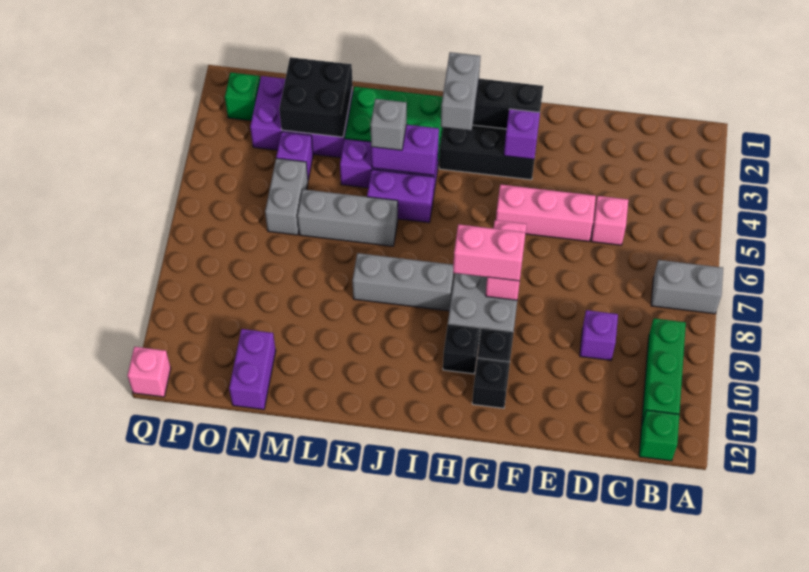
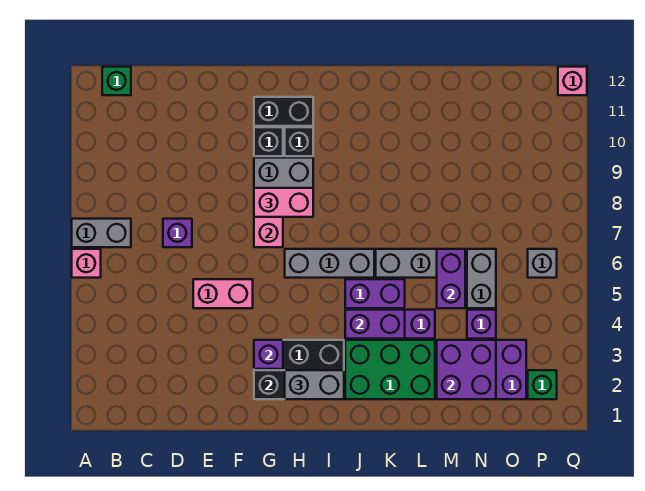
green brick B9:B11 level 1 -> none
pink brick D5 level 1 -> pink brick A6 level 1
purple brick D9 level 1 -> purple brick D7 level 1
pink brick E5:G5 level 1 -> pink brick E5:F5 level 1
black brick G11 level 1 -> black brick G11:H11 level 1
grey brick I2:I3 level 3 -> grey brick H2:I2 level 3
grey brick I8:K8 level 1 -> grey brick H6:J6 level 1
grey brick K4 level 3 -> grey brick P6 level 1
black brick M2:N3 level 2 -> purple brick M2:N3 level 2
purple brick N11:N12 level 1 -> purple brick M5:M6 level 2

